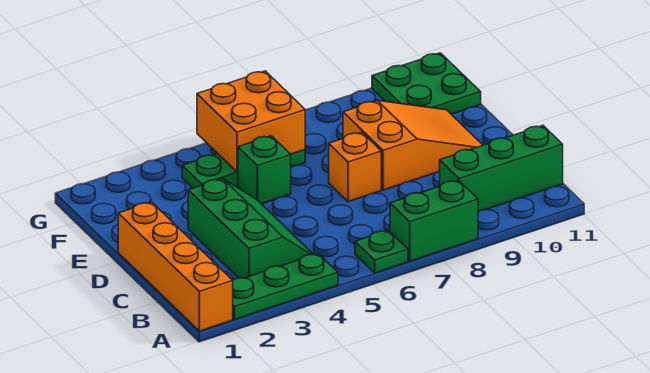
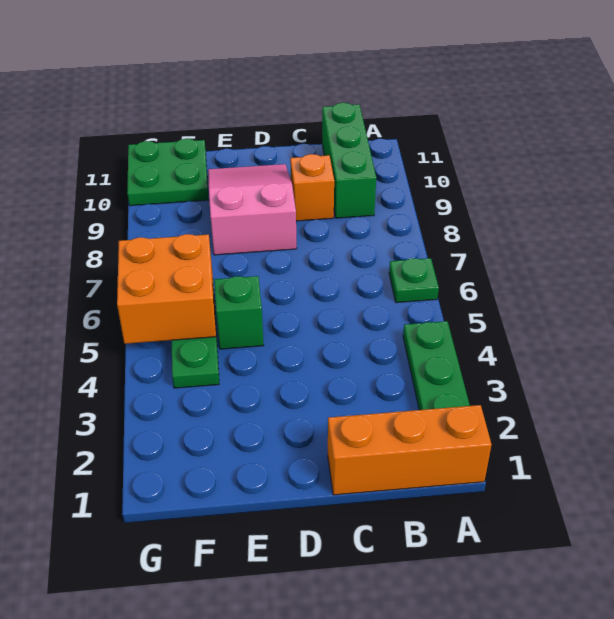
orange brick A1:D1 level 1 -> orange brick A1:C1 level 1
green brick A7:A8 level 1 -> none
green slope B3:D4 level 1 top 3 -> none
orange brick D7 level 1 -> orange brick C9 level 1
orange slope D8:E10 level 1 top 8 -> pink slope D8:E10 level 1 top 8

